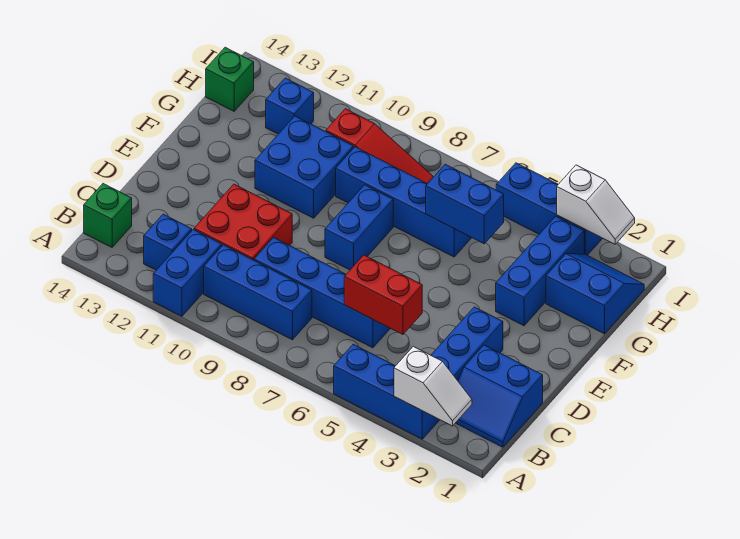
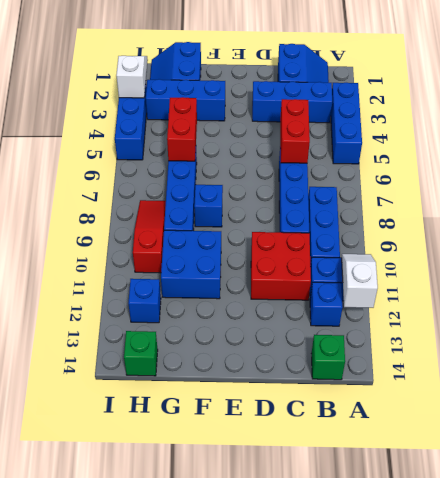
white slope A2:A3 level 2 top 3 -> white slope A11:A12 level 2 top 12
blue brick E8:F8 level 1 -> blue brick F8 level 1
blue brick G5:G6 level 2 -> red brick G5:G6 level 2

